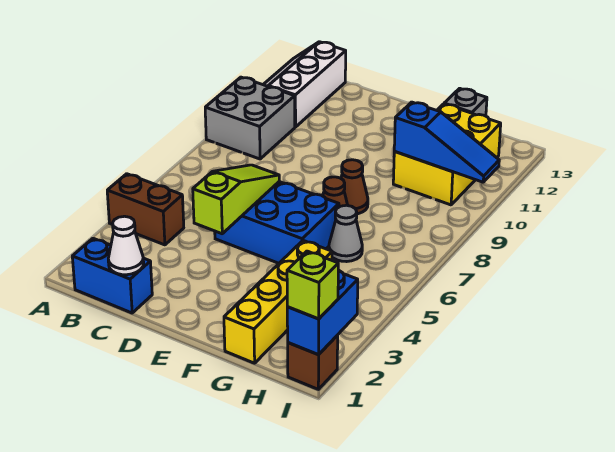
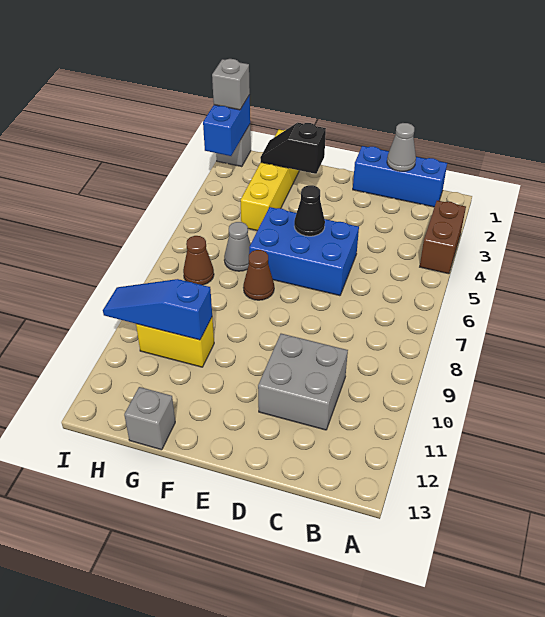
brown brick A4:B4 level 1 -> brown brick A3:A4 level 1
grey brick A9:B10 level 1 -> grey brick C10:D11 level 1
white slope A11:B13 level 1 top B -> none
blue brick B1:C1 level 1 -> blue brick B1:D1 level 1
white cone C1 level 2 -> grey cone C1 level 2
lime slope D4:D6 level 2 top 4 -> none
none -> black cone E5 level 2
none -> black slope F2:G2 level 2 top F
brown cone F8 level 1 -> brown cone H7 level 1
yellow brick G10:H12 level 1 -> yellow brick G10:H10 level 1
brown brick I1 level 1 -> grey brick I1 level 1
lime brick I1 level 3 -> grey brick I1 level 3

